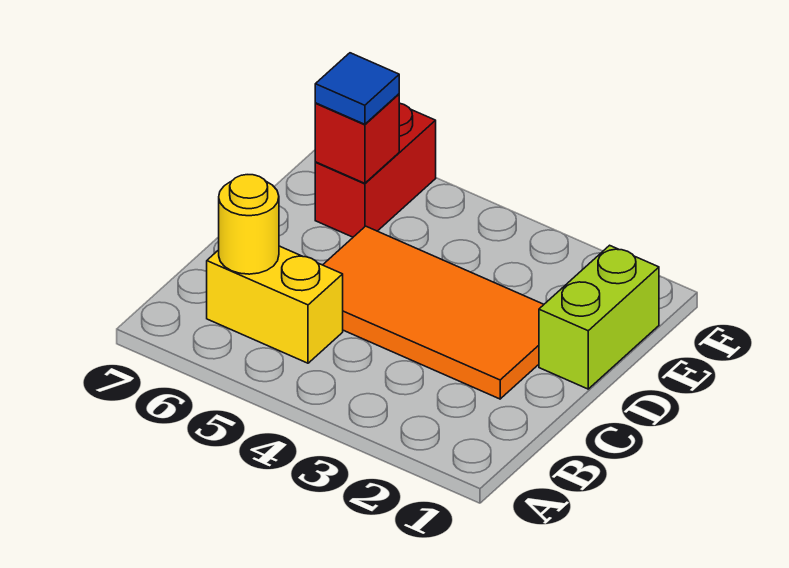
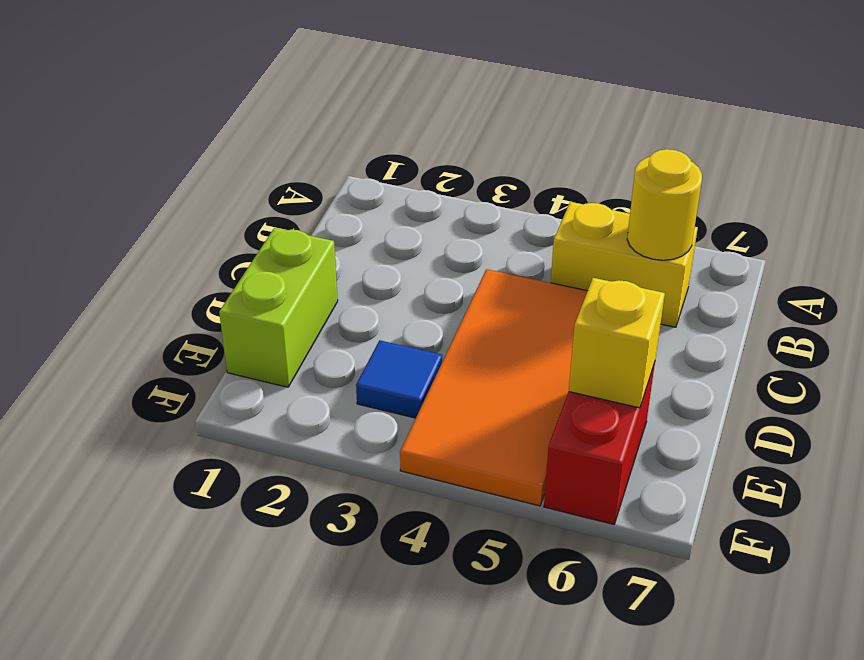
orange tile C2:D5 level 1 -> orange tile C4:F5 level 1
red brick E6 level 2 -> yellow brick E6 level 2
blue tile E6 level 3 -> blue tile E3 level 1

